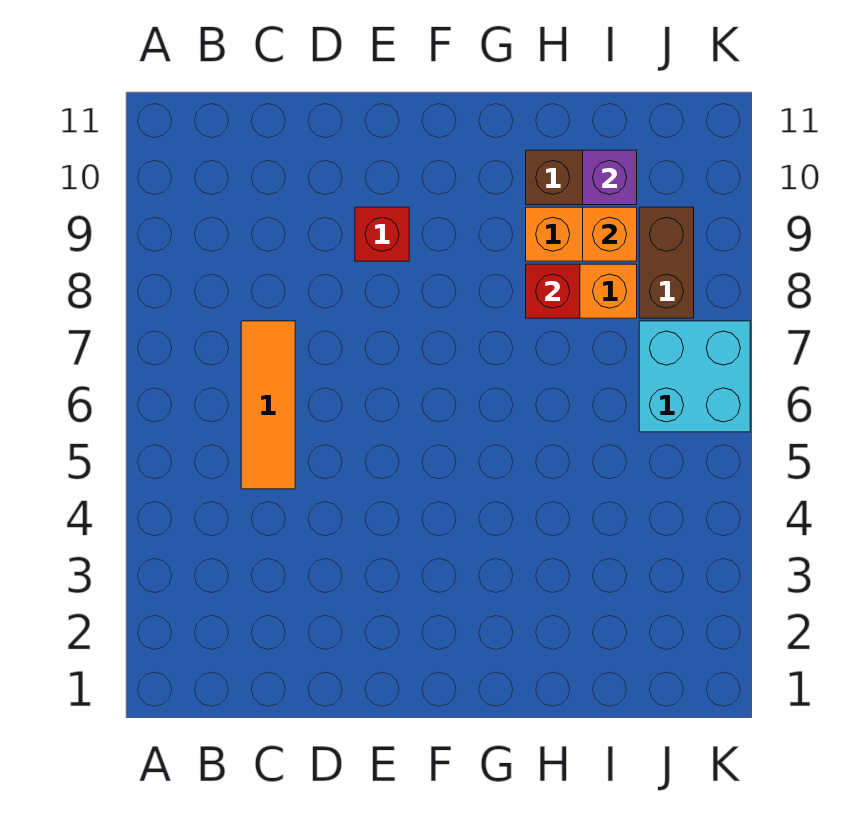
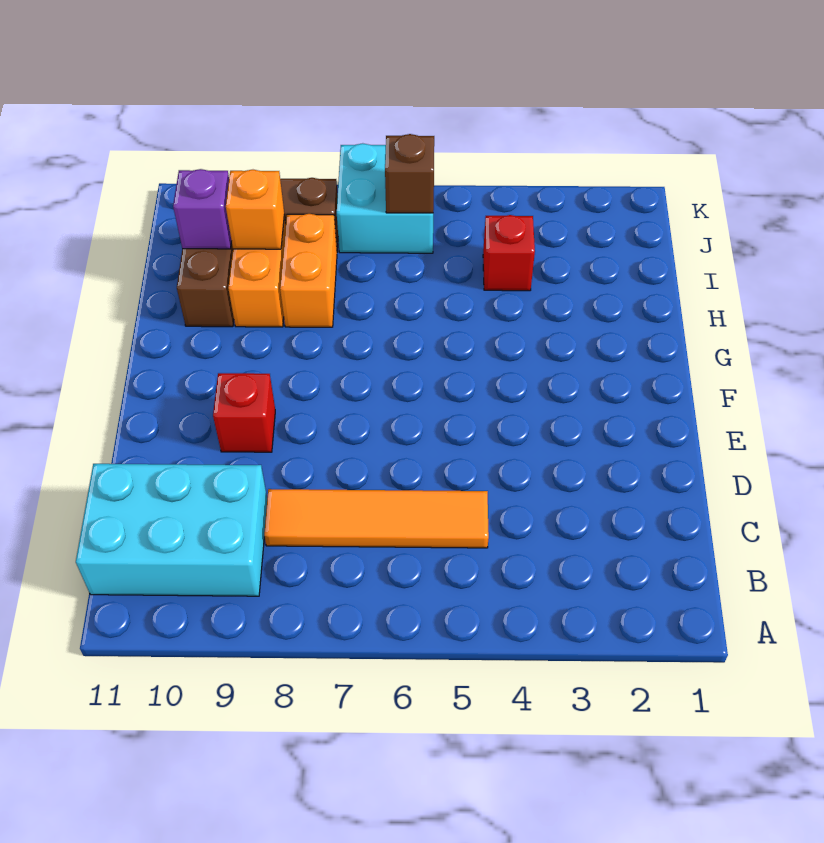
none -> cyan brick B9:C11 level 1
orange tile C5:C7 level 1 -> orange tile C5:C8 level 1
red brick H8 level 2 -> red brick I4 level 1
none -> brown brick J6 level 2

